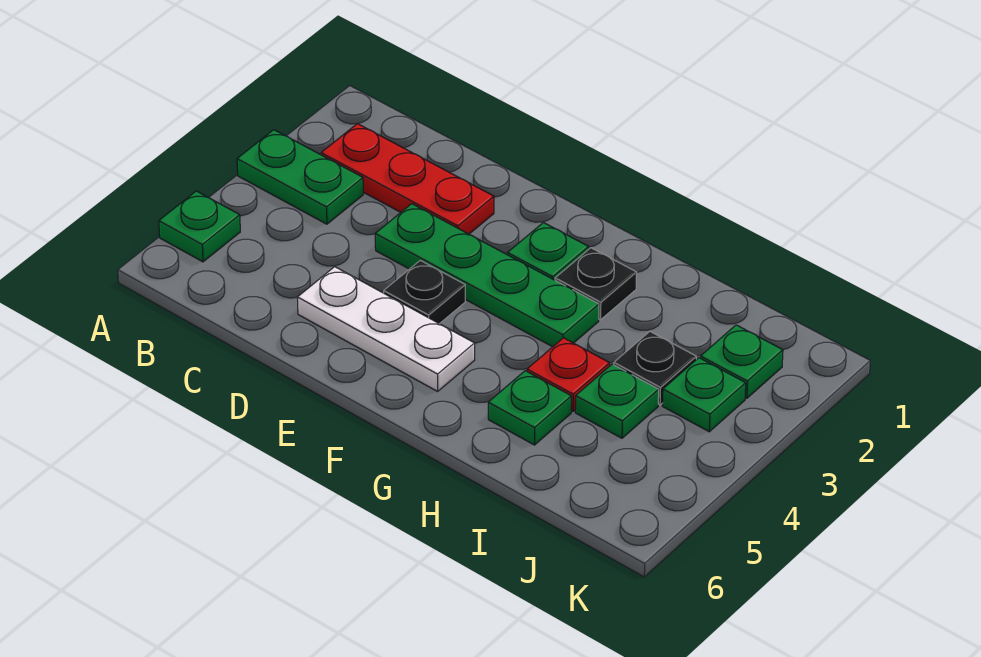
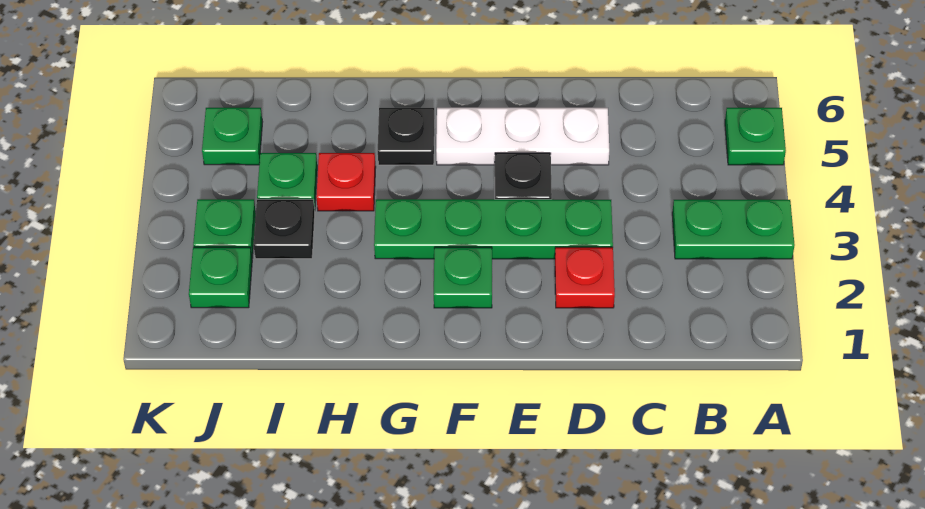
red plate B2:D2 level 1 -> red plate D2 level 1
black plate G2 level 1 -> black plate G5 level 1
green plate H5 level 1 -> green plate J5 level 1

